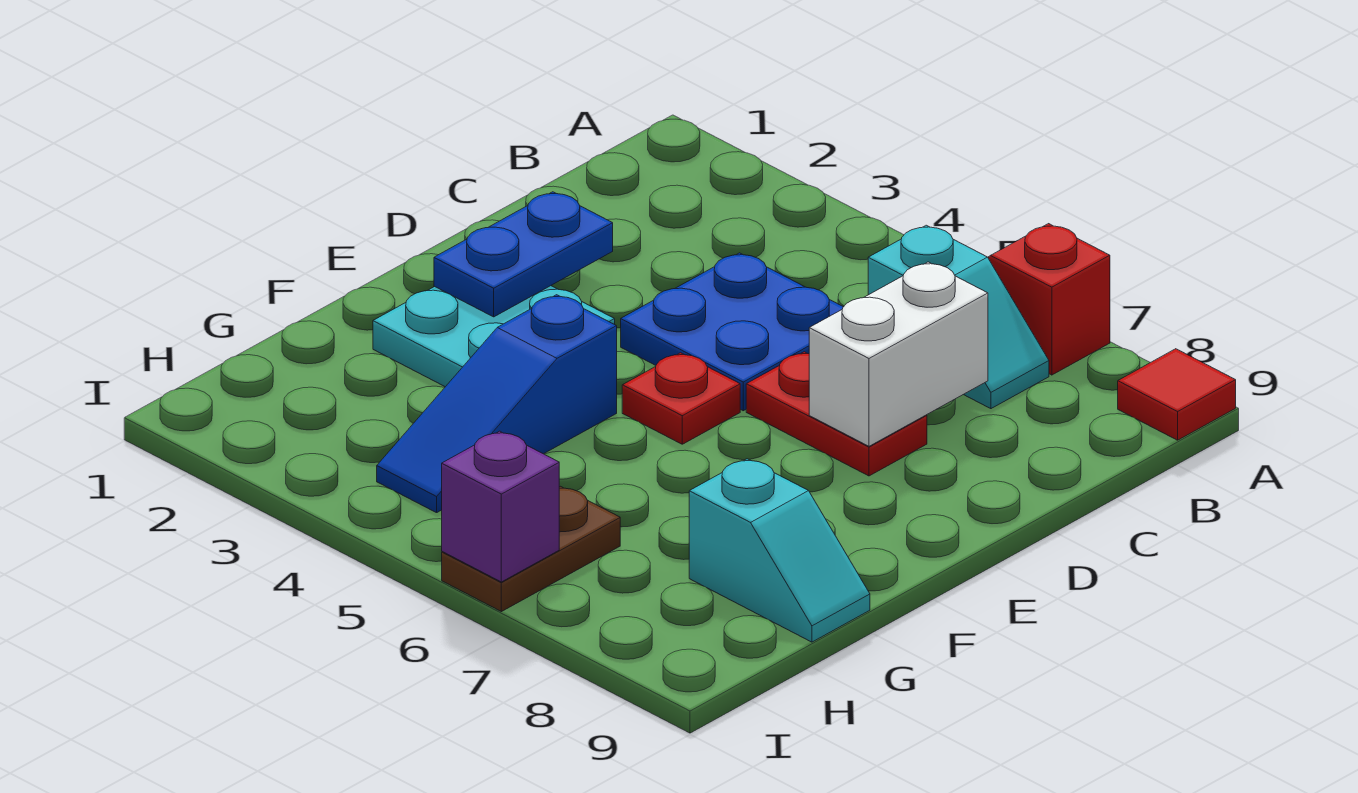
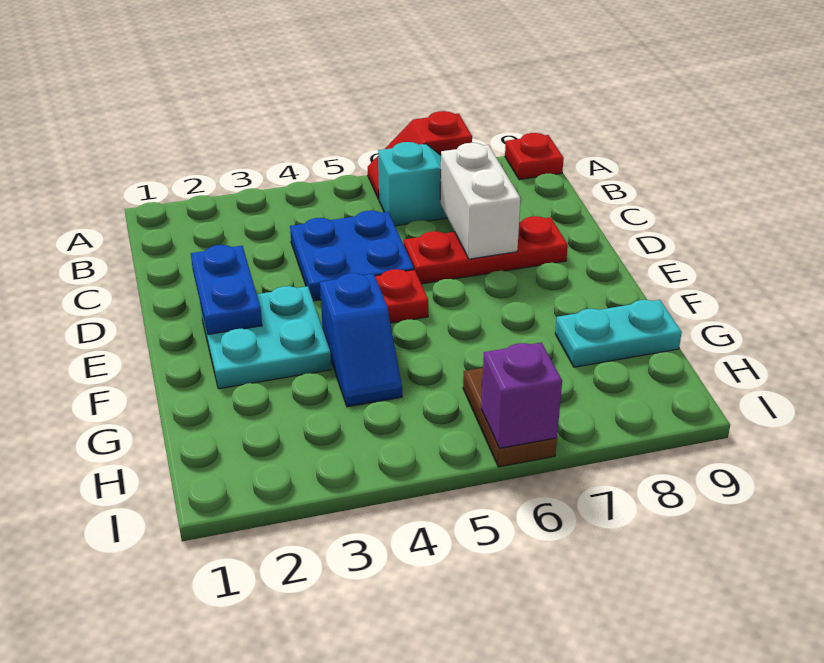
red tile A9 level 1 -> red plate A9 level 1
red plate D6:D7 level 1 -> red plate D6:D8 level 1
blue slope F4:H4 level 1 top F -> blue slope F4:G4 level 1 top F
cyan slope G8:G9 level 1 top 8 -> cyan plate G8:G9 level 1

